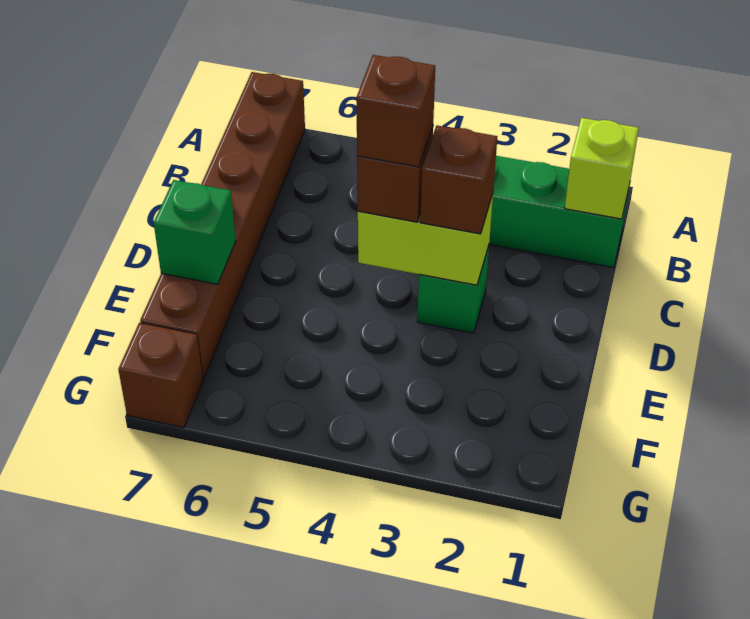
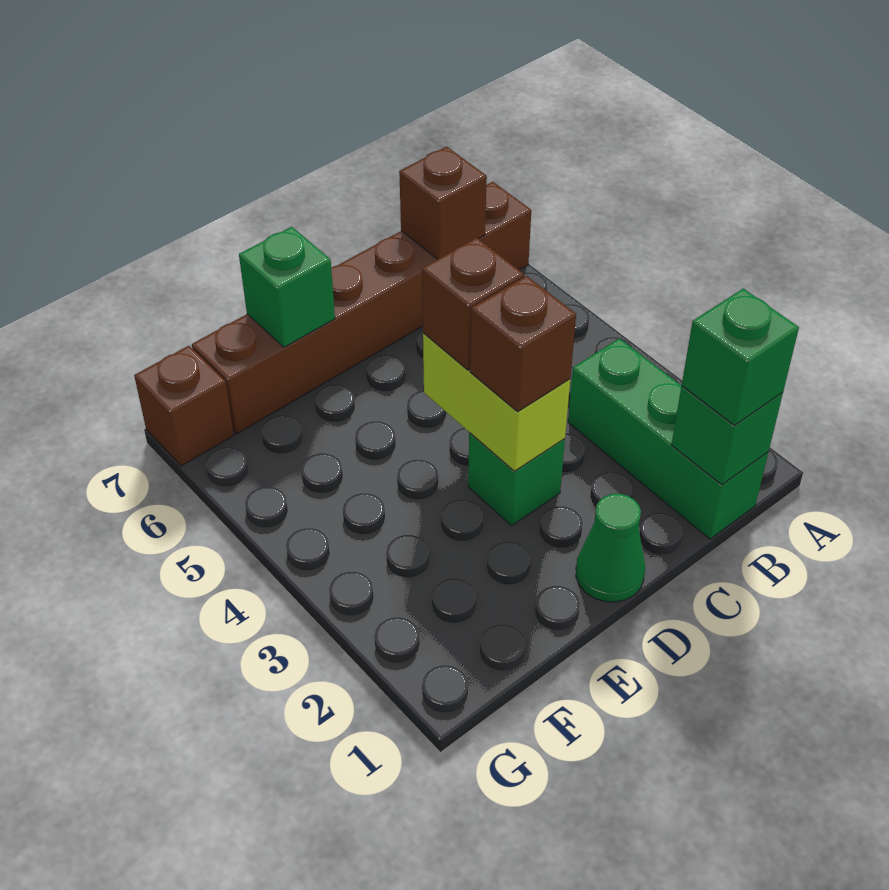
lime brick B1 level 2 -> green brick B1 level 2
none -> green brick B1 level 3
none -> green cone D1 level 1
brown brick D4 level 4 -> brown brick B7 level 2

